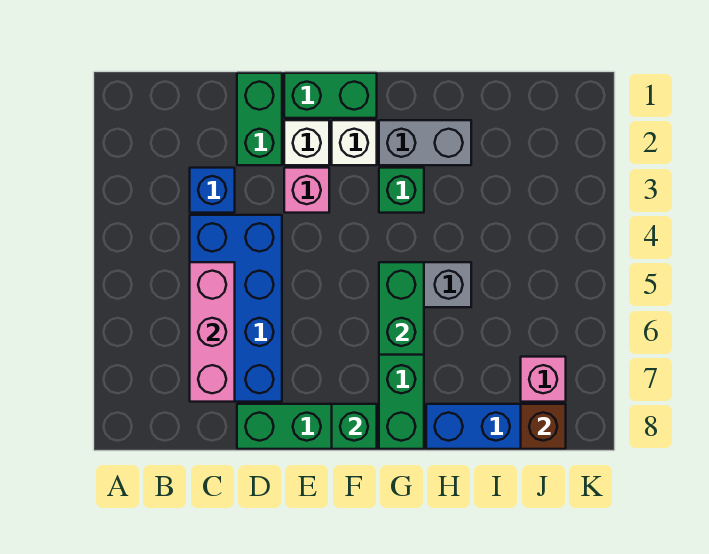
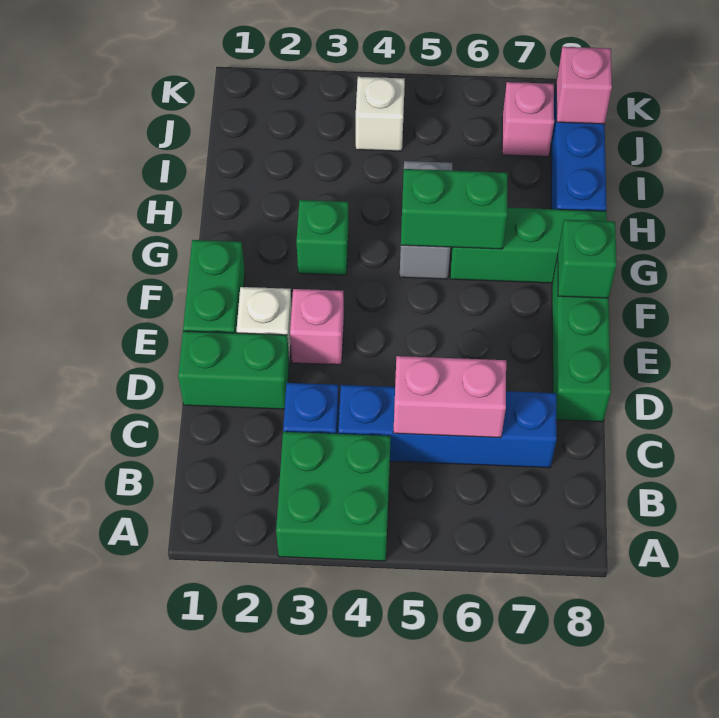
none -> green brick A3:B4 level 1
blue brick C4:D7 level 1 -> blue brick C4:C7 level 1
pink brick C5:C7 level 2 -> pink brick C5:C6 level 2
white brick F2 level 1 -> white brick J4 level 1
grey brick G2:H2 level 1 -> none
brown brick J8 level 2 -> pink brick J8 level 2

